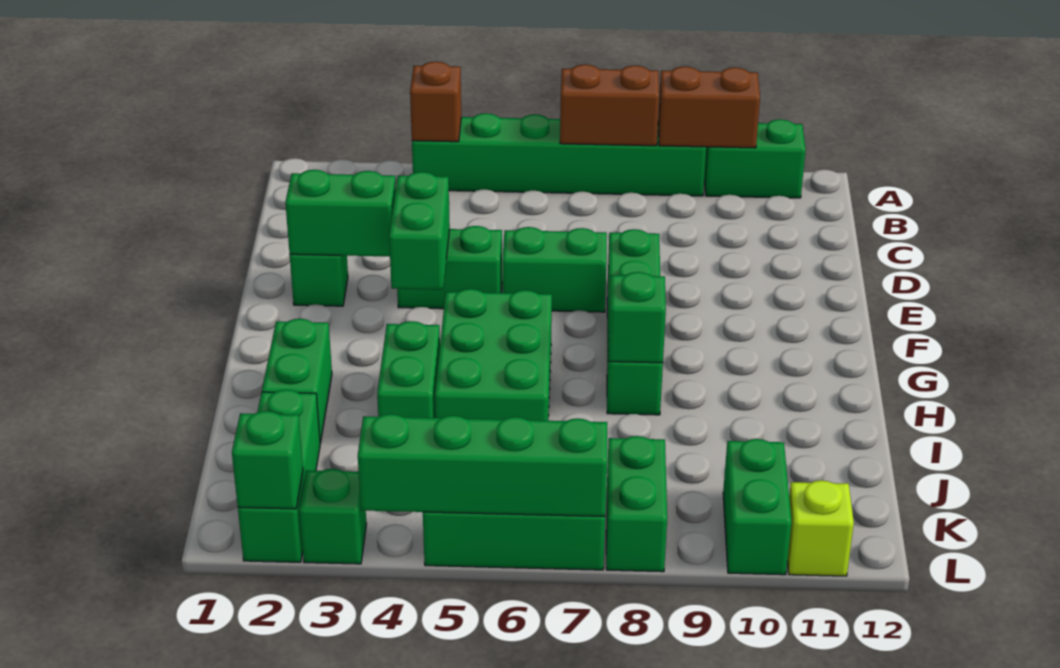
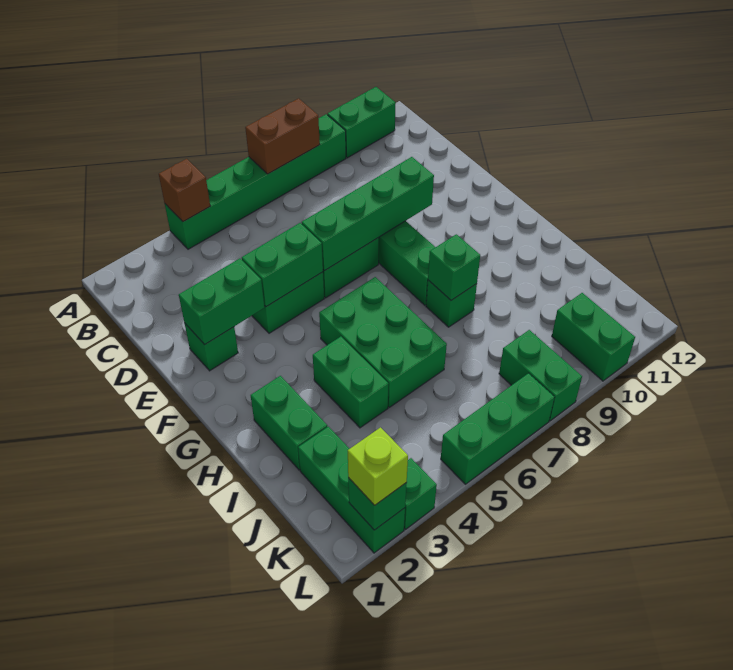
brown brick A9:A10 level 2 -> none
green brick E4:F4 level 2 -> green brick E4:E5 level 2
green brick L4:L7 level 2 -> green brick E6:E9 level 2
lime brick L11 level 1 -> lime brick L2 level 3

